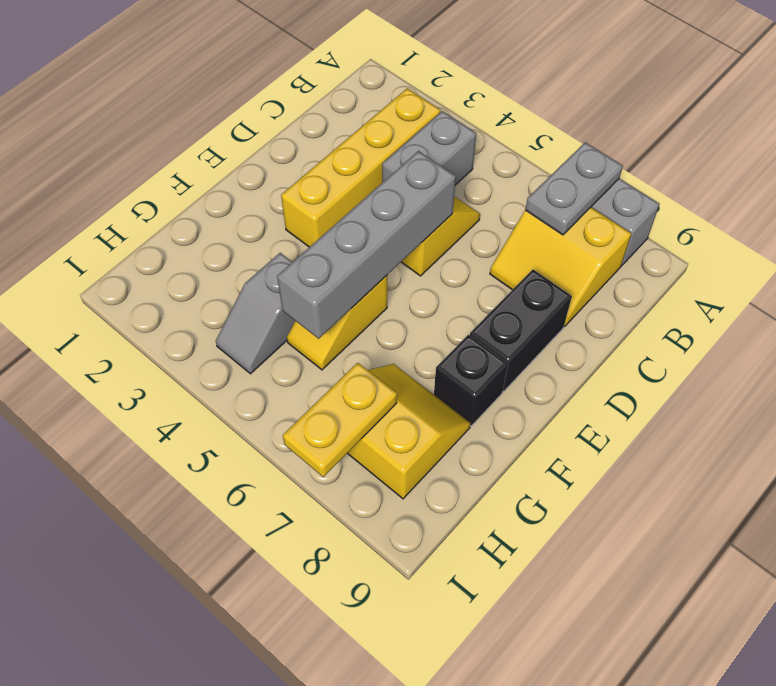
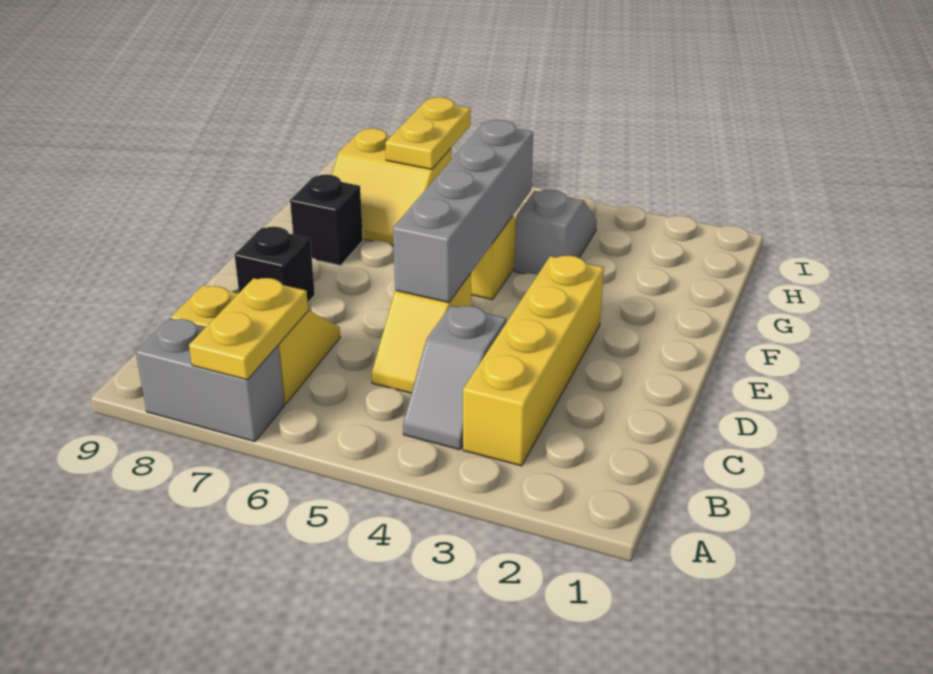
grey plate A7:B7 level 2 -> yellow plate A7:B7 level 2
grey brick B4:C4 level 1 -> grey slope B4:C4 level 1 top C
black brick D8:E8 level 1 -> black brick D8 level 1

